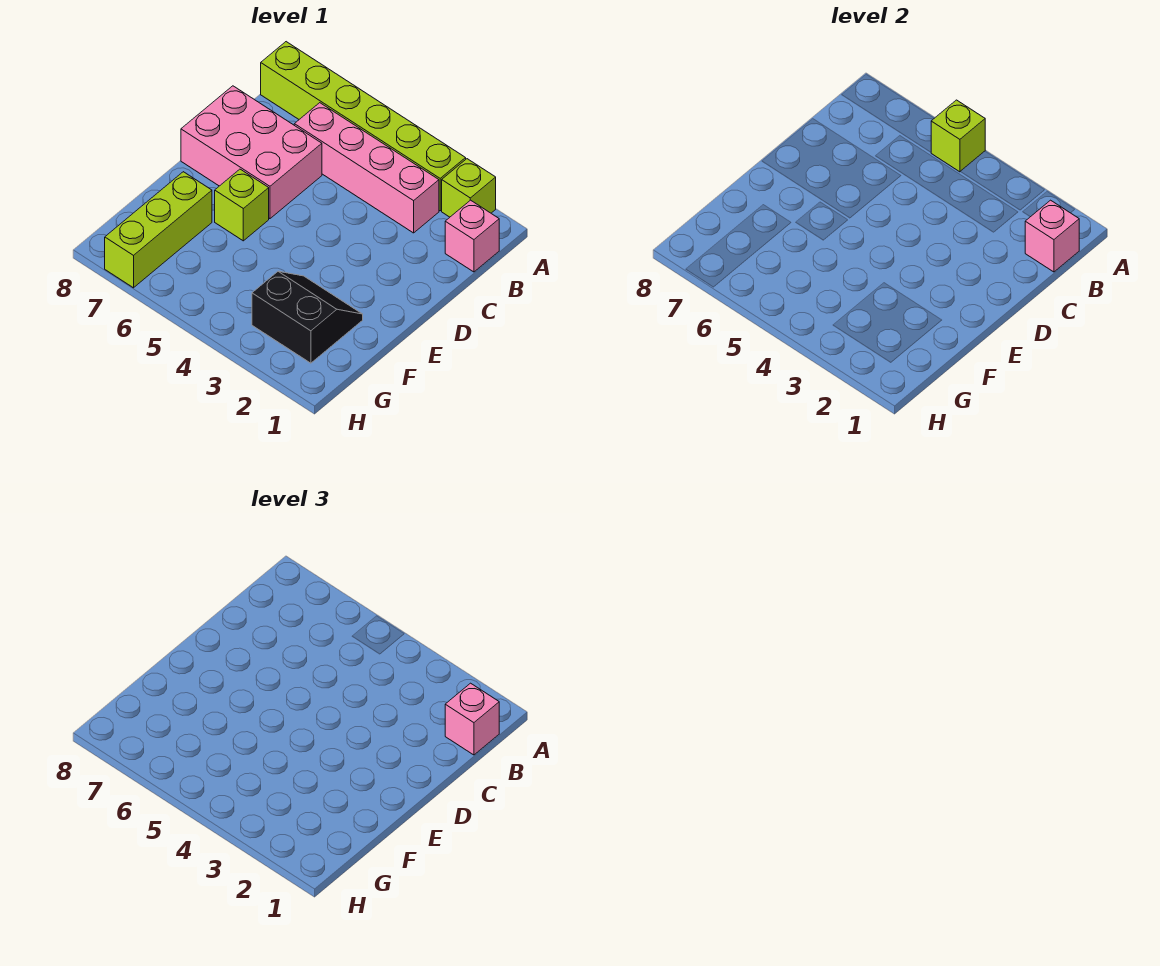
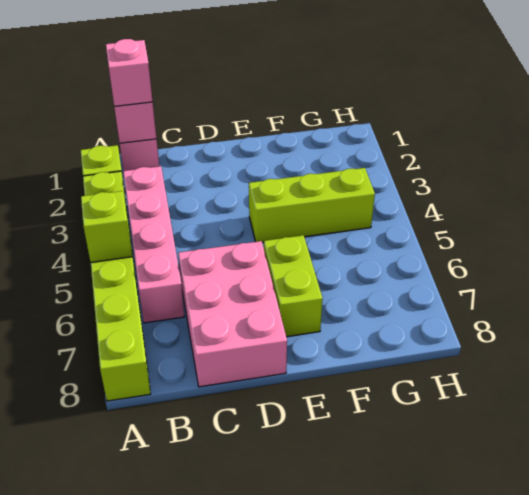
lime brick E6 level 1 -> lime brick E6:E7 level 1
black slope F2:G3 level 1 top G -> none
lime brick F7:H7 level 1 -> lime brick E4:G4 level 1

